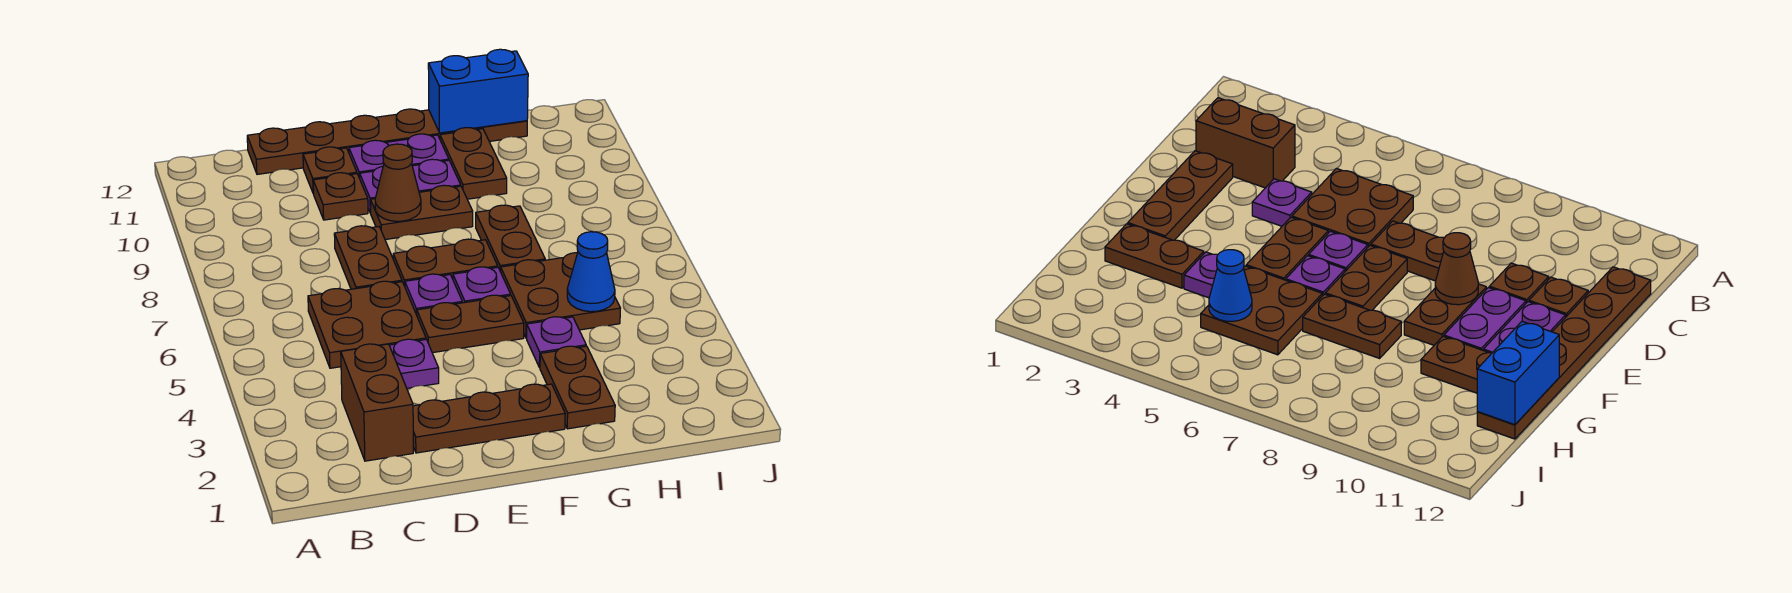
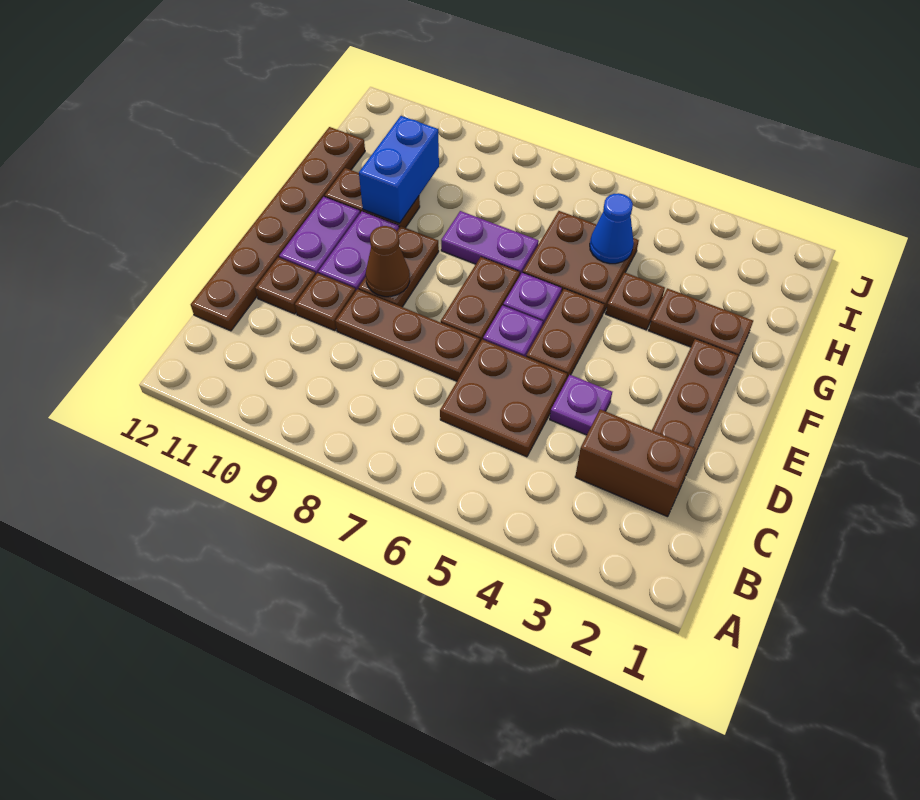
brown plate D7:D8 level 1 -> brown plate D7:D9 level 1
purple plate G4 level 1 -> brown plate G4 level 1
brown plate G7:G8 level 1 -> purple plate G7:G8 level 1
blue brick G12:H12 level 2 -> blue brick G10:H10 level 2

